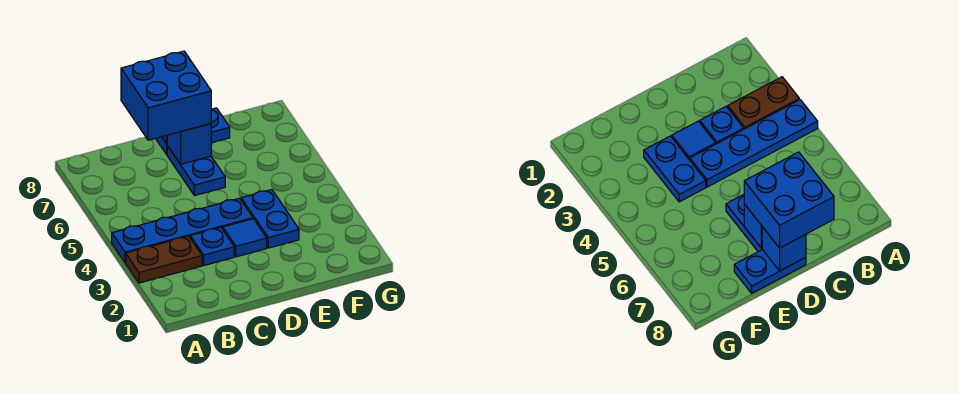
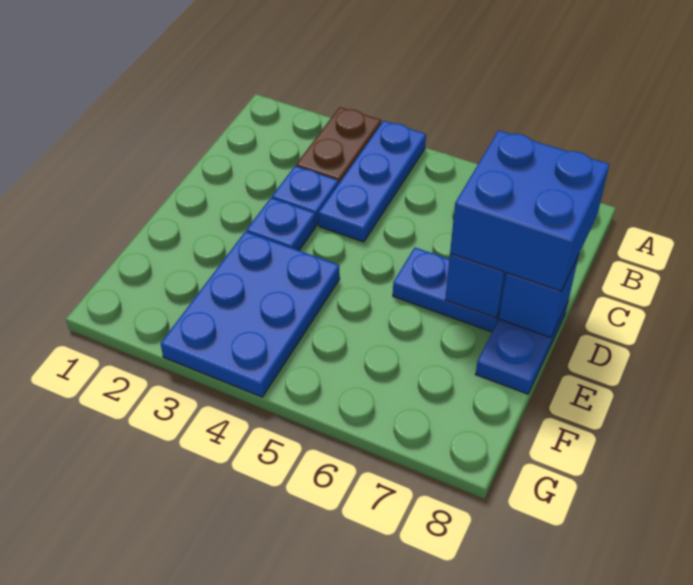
blue plate A4:D4 level 1 -> blue plate A4:C4 level 1
blue tile D3 level 1 -> blue plate D3 level 1
blue plate E3:E4 level 1 -> blue plate E3:G4 level 1

